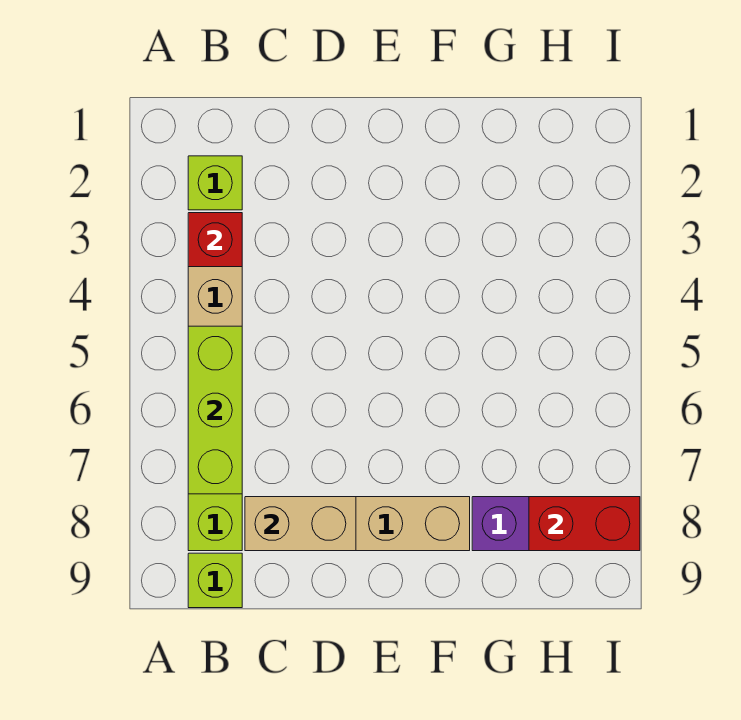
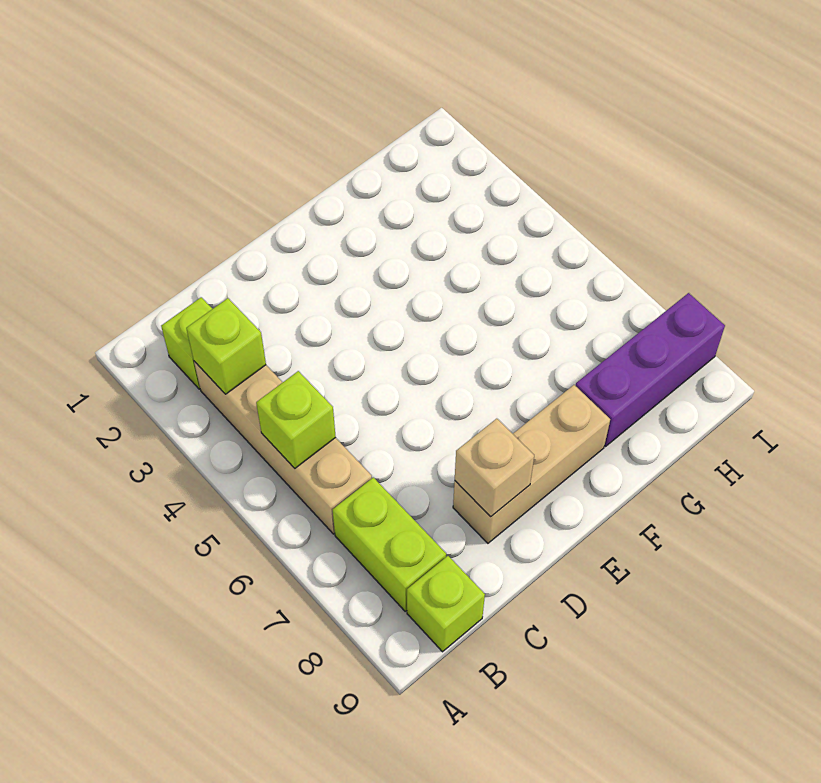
red brick B3 level 2 -> lime brick B3 level 2
lime brick B5:B7 level 2 -> lime brick B5 level 2
tan brick C8:D8 level 2 -> tan brick D8 level 2
red brick H8:I8 level 2 -> none

